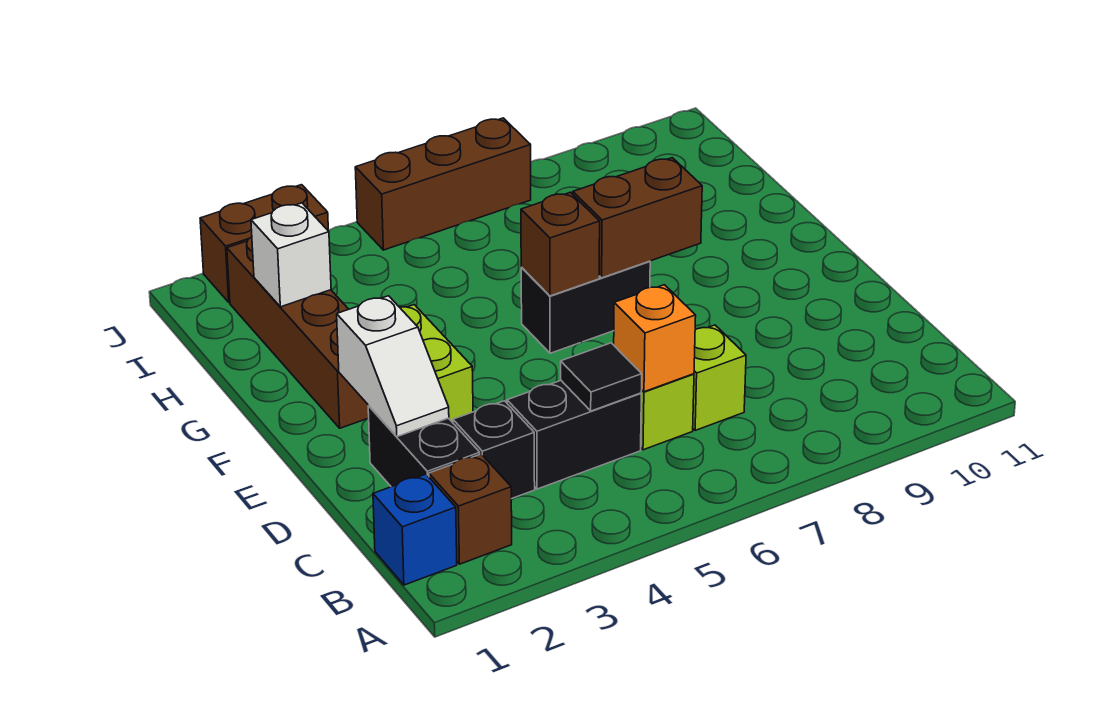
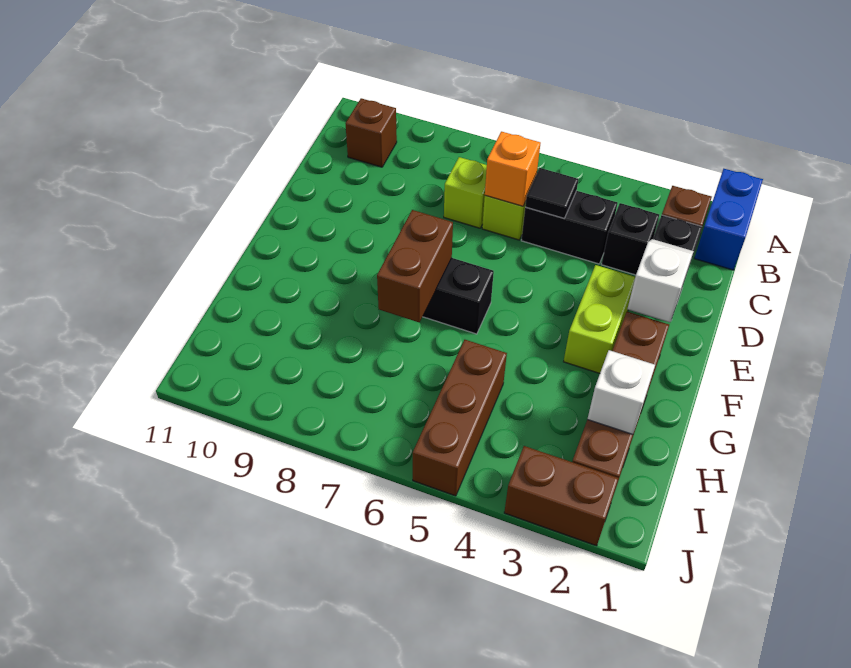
blue brick B1 level 1 -> blue brick A1:B1 level 1
brown brick F6 level 2 -> brown brick B10 level 1
brown brick F7:F8 level 2 -> brown brick F7:G7 level 2
brown brick J5:J7 level 1 -> brown brick H5:J5 level 1

